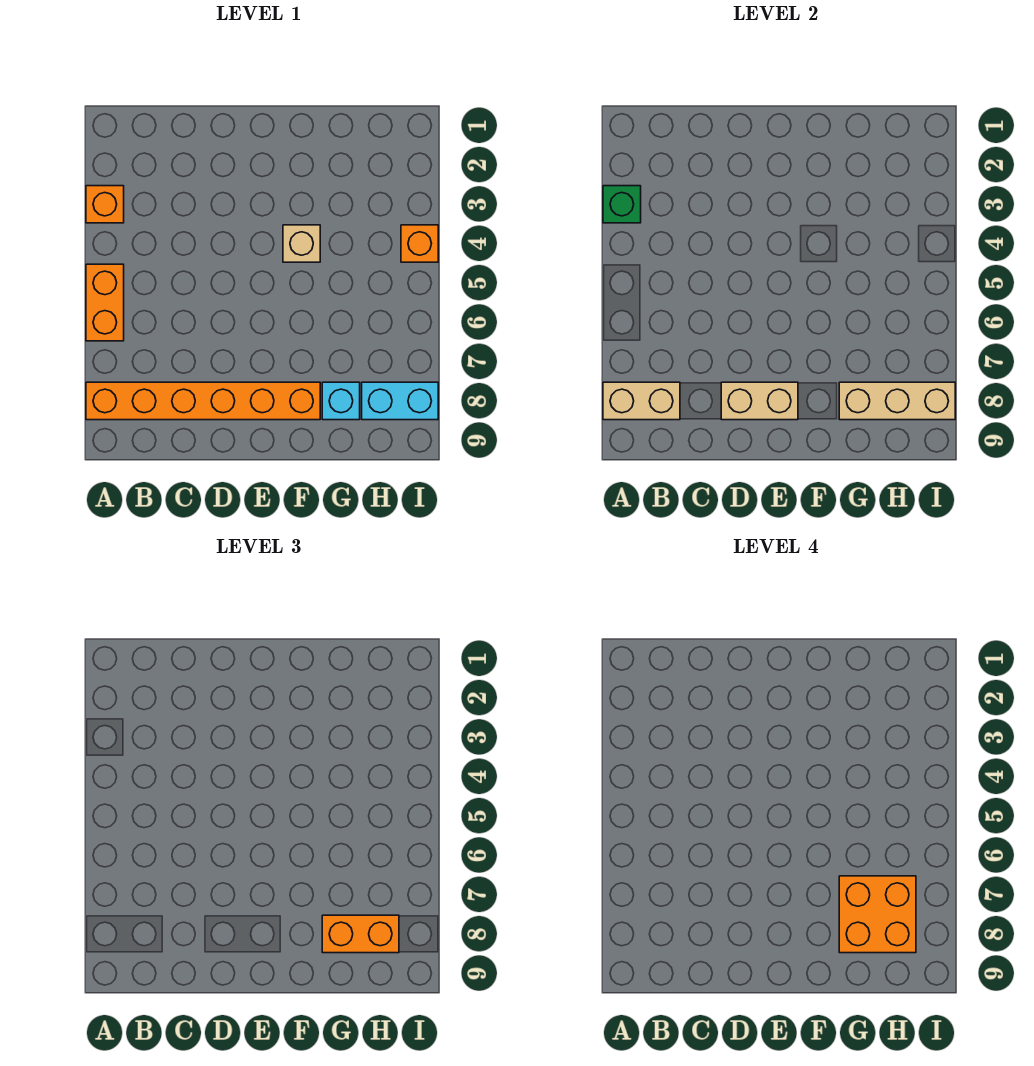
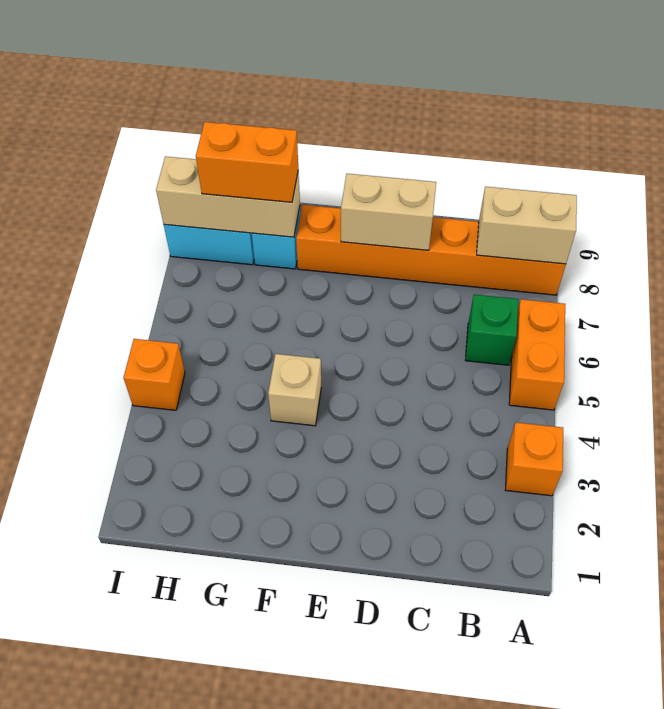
green brick A3 level 2 -> green brick B6 level 1
orange brick G7:H8 level 4 -> none

